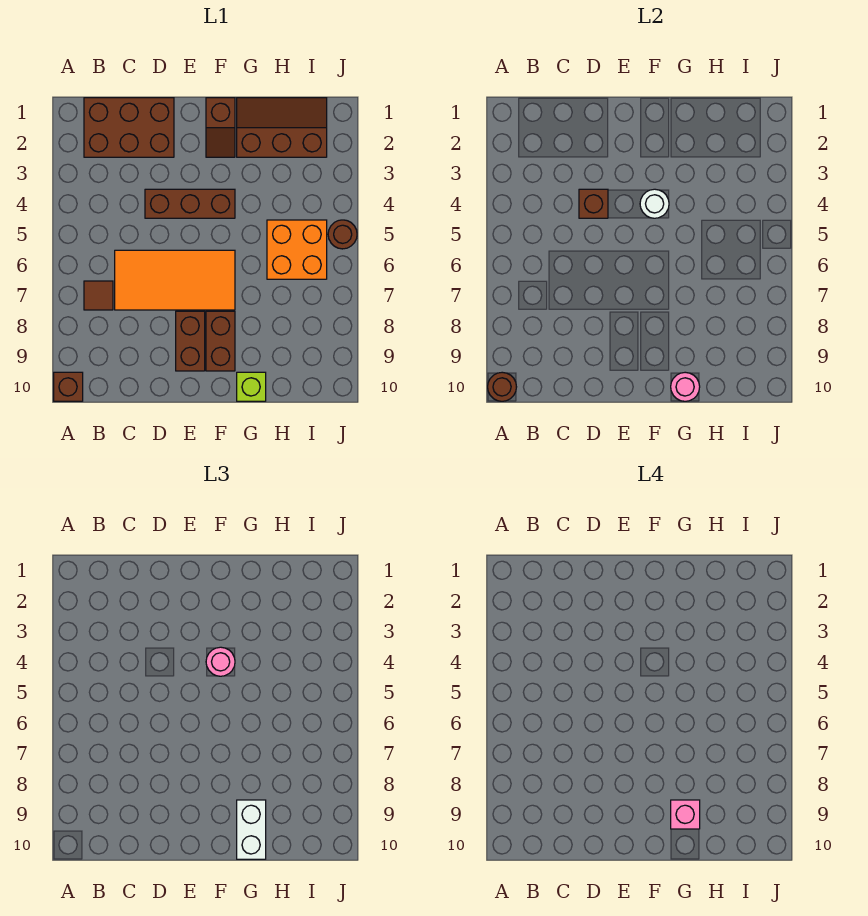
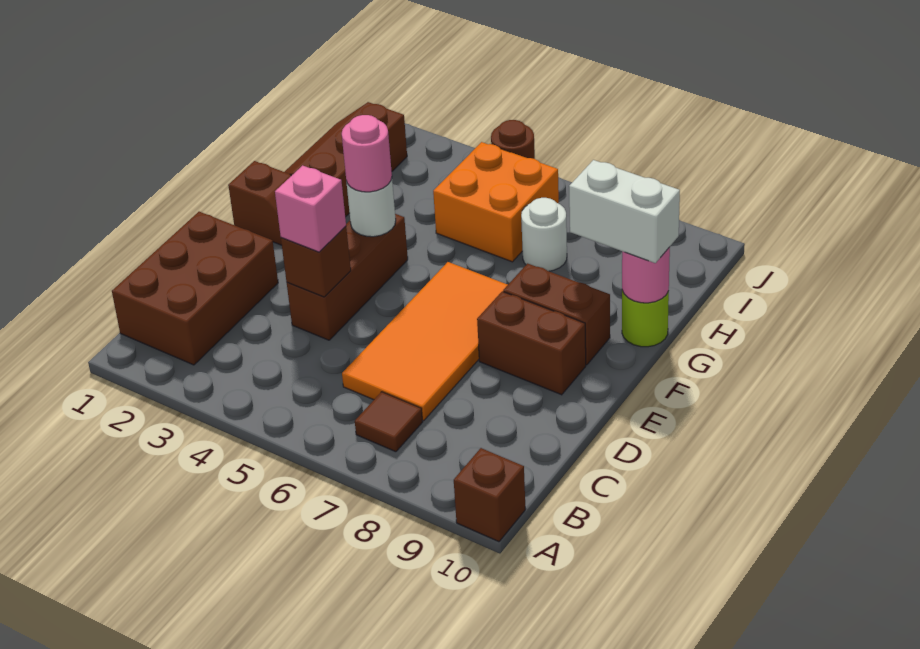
brown round brick A10 level 2 -> none
pink brick G9 level 4 -> pink brick D4 level 3
lime brick G10 level 1 -> lime round brick G10 level 1
none -> white round brick H7 level 1

